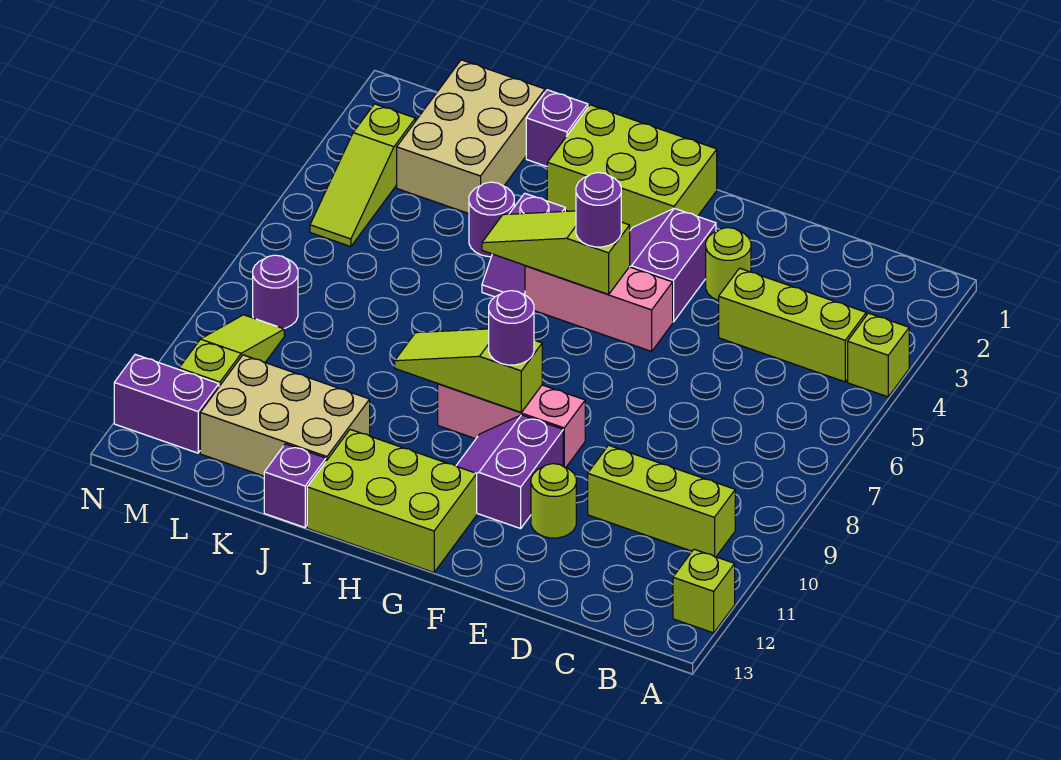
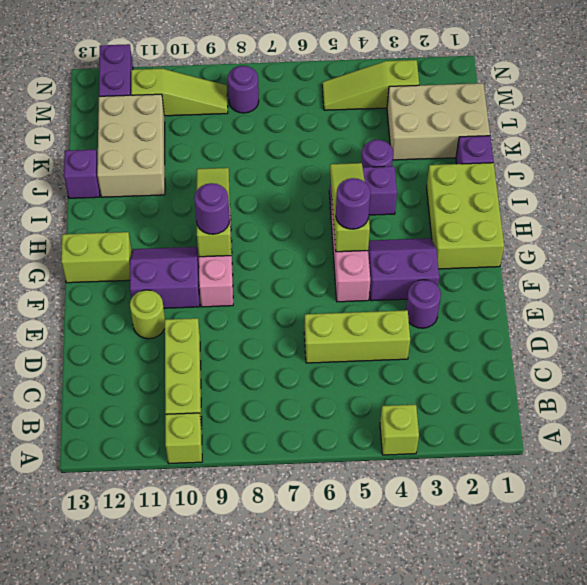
lime brick A12 level 1 -> lime brick A10 level 1
lime brick B4:D4 level 1 -> lime brick D4:D6 level 1
lime round brick E3 level 1 -> purple round brick E3 level 1
lime brick G12:I13 level 1 -> lime brick G12:G13 level 1

